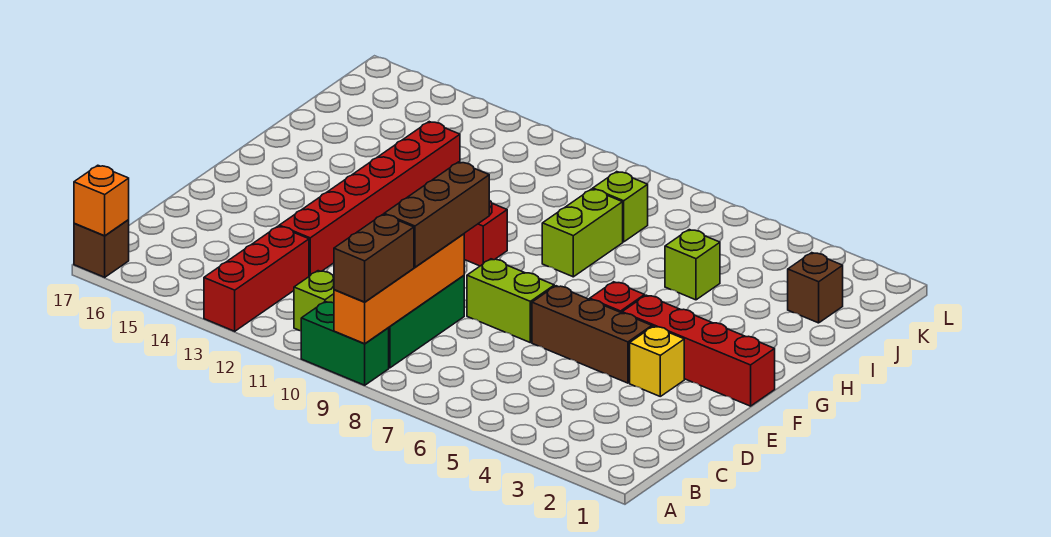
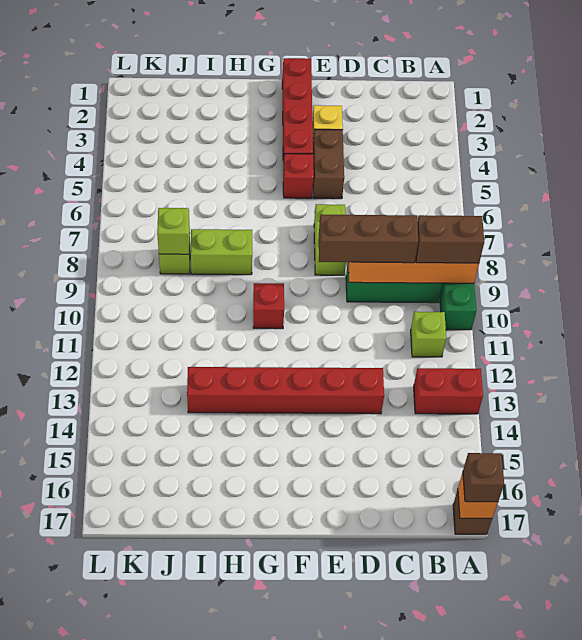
red brick A13:C13 level 1 -> red brick A13:B13 level 1
brown brick E4:E6 level 1 -> brown brick E4:E5 level 1
lime brick I5 level 1 -> lime brick J8 level 2
brown brick J2 level 1 -> brown brick A17 level 3

